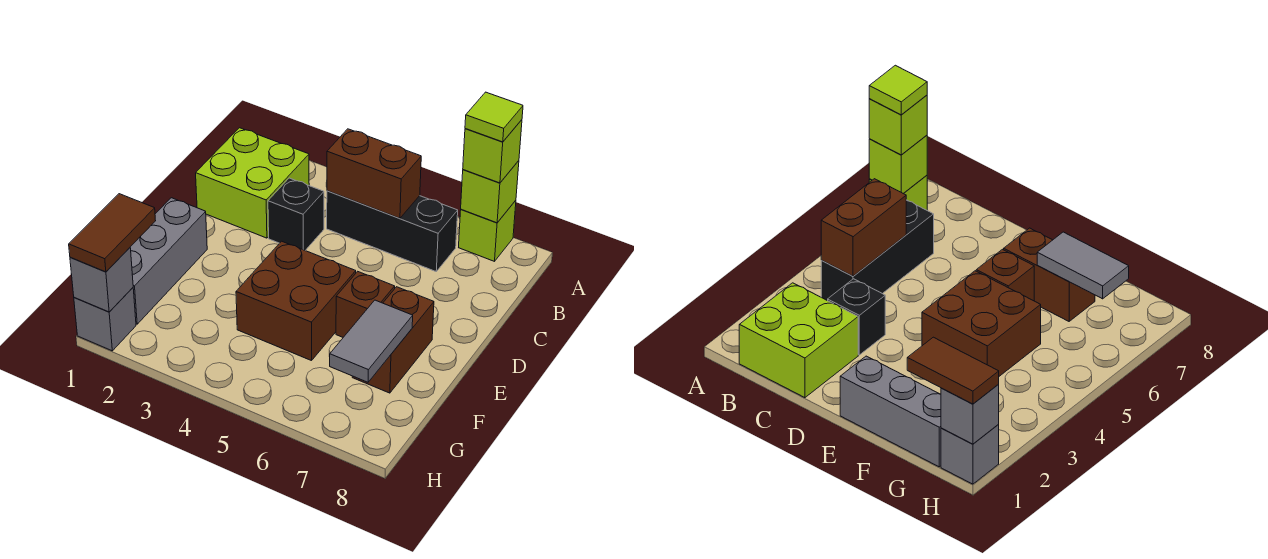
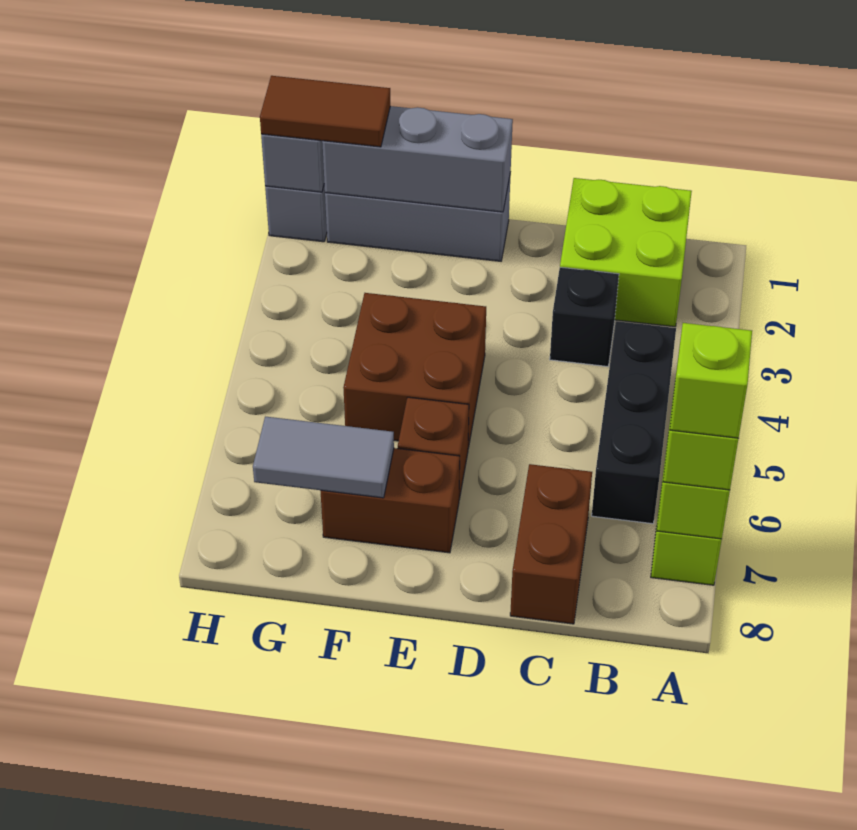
lime tile A7 level 4 -> lime brick A7 level 4
brown brick B4:B5 level 2 -> brown brick C7:C8 level 1
none -> grey brick E1:G1 level 2

